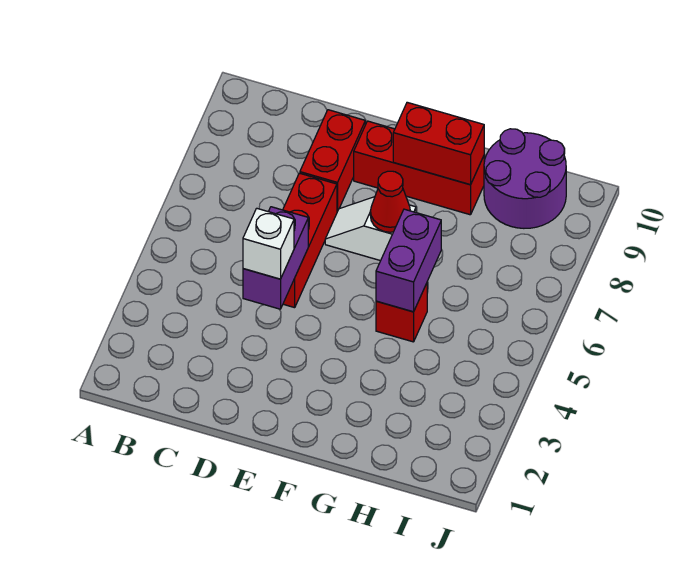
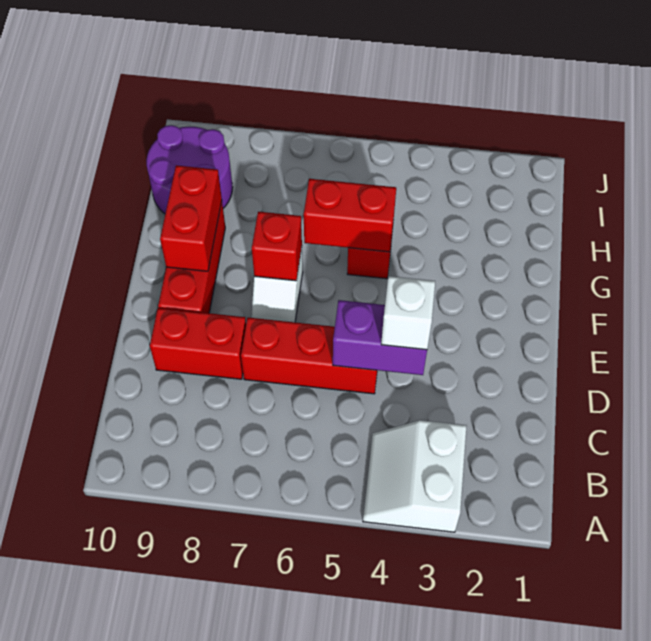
none -> white slope A3:B4 level 1 top 3
red cone F7 level 2 -> red brick F7 level 2
purple brick G5:G6 level 2 -> red brick G5:G6 level 2

